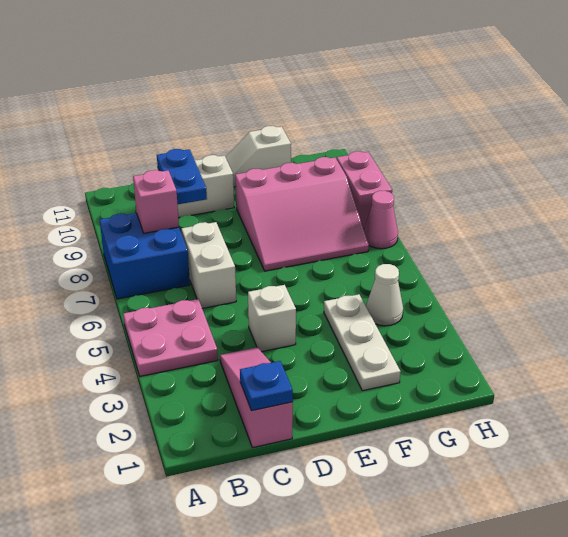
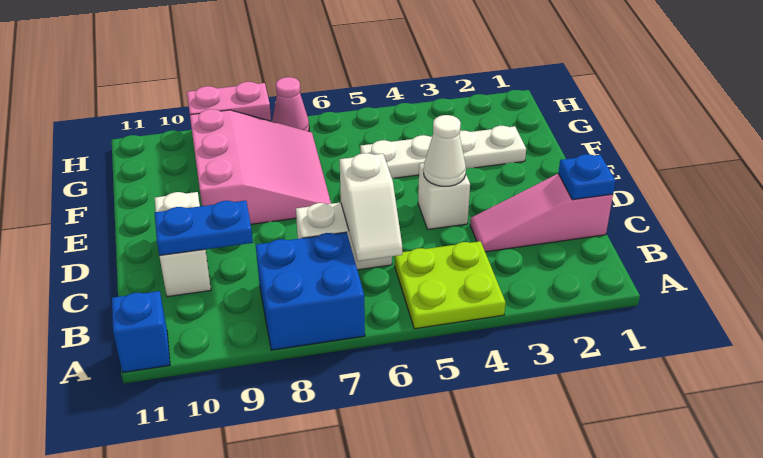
pink plate A4:B5 level 1 -> lime plate A4:B5 level 1
none -> blue brick A11 level 1
pink brick B8 level 2 -> none
white slope E11:F11 level 1 top F -> white slope B6:C6 level 2 top C
white plate F2:F4 level 1 -> white plate F2:F5 level 1
white cone G4 level 1 -> white cone D4 level 2

